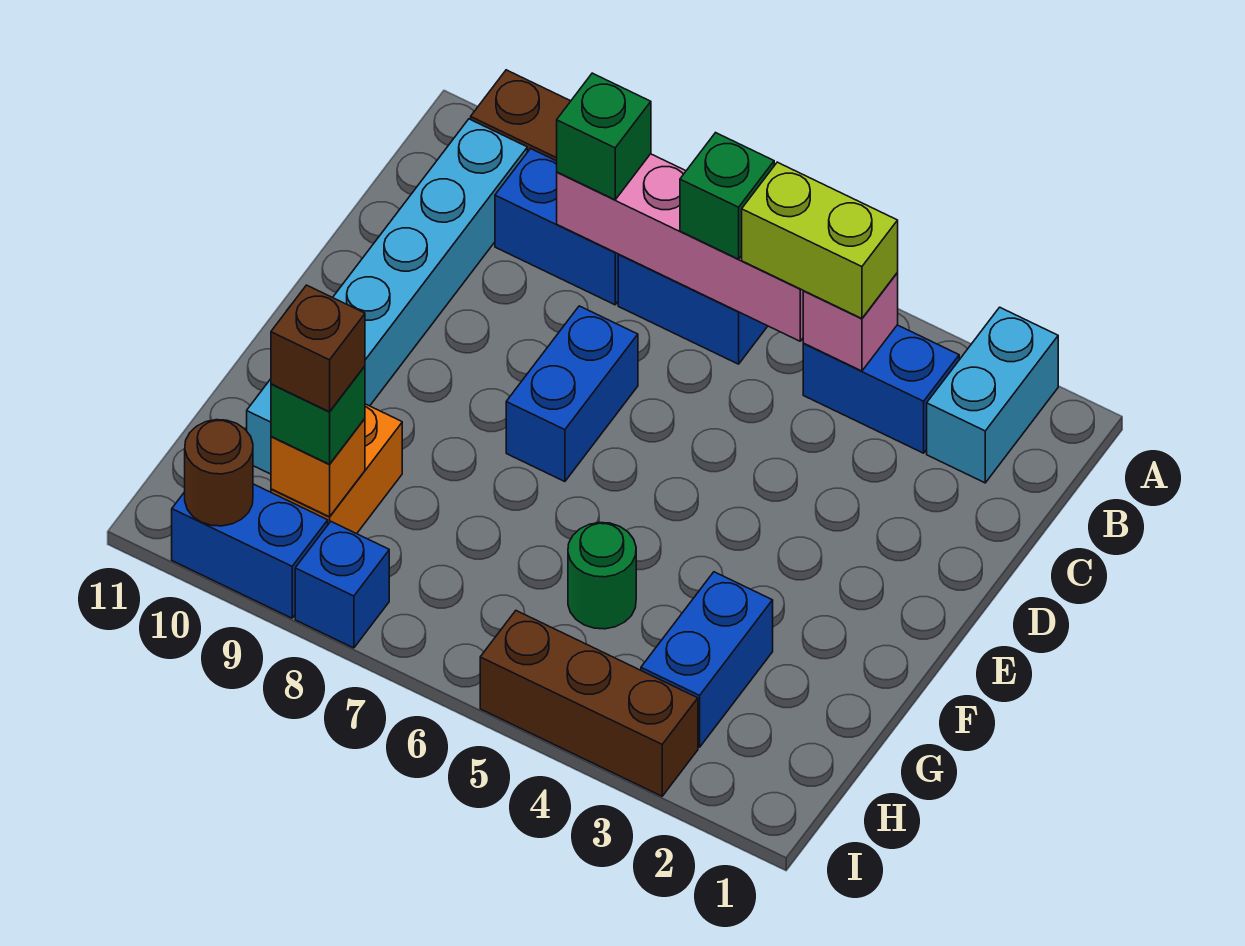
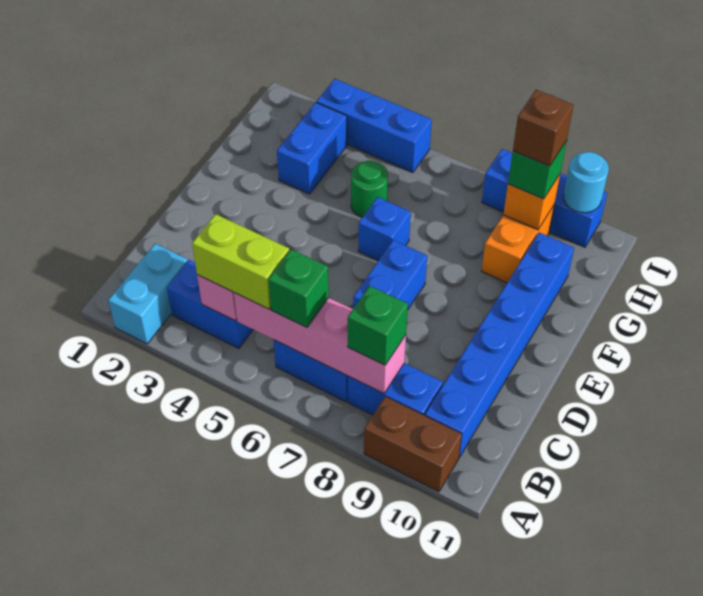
cyan brick B10:G10 level 1 -> blue brick B10:G10 level 1
none -> blue brick F6 level 1
brown brick I3:I5 level 1 -> blue brick I3:I5 level 1
brown round brick I10 level 2 -> cyan round brick I10 level 2

